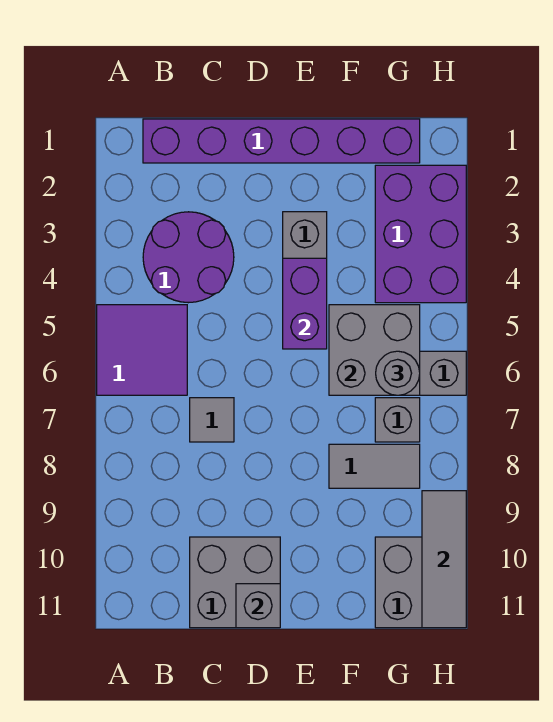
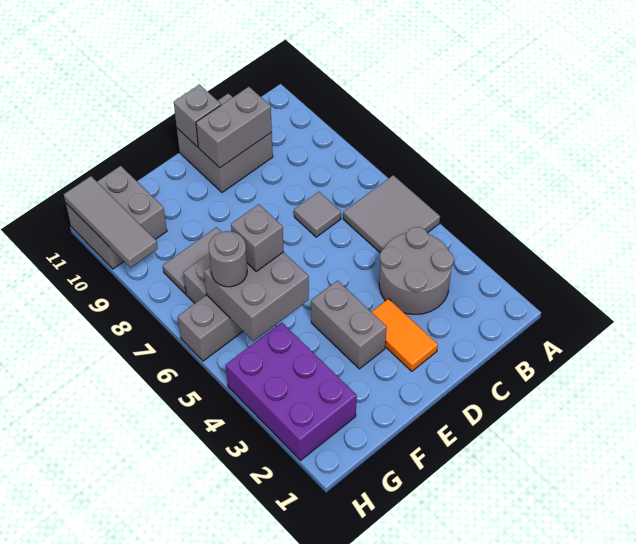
purple tile A5:B6 level 1 -> grey tile A5:B6 level 1
purple brick B1:G1 level 1 -> none
purple round brick B3:C4 level 1 -> grey round brick B3:C4 level 1
none -> grey brick C10:D10 level 2
none -> orange tile D2:D3 level 1
purple brick E4:E5 level 2 -> none
none -> grey brick F6 level 3

